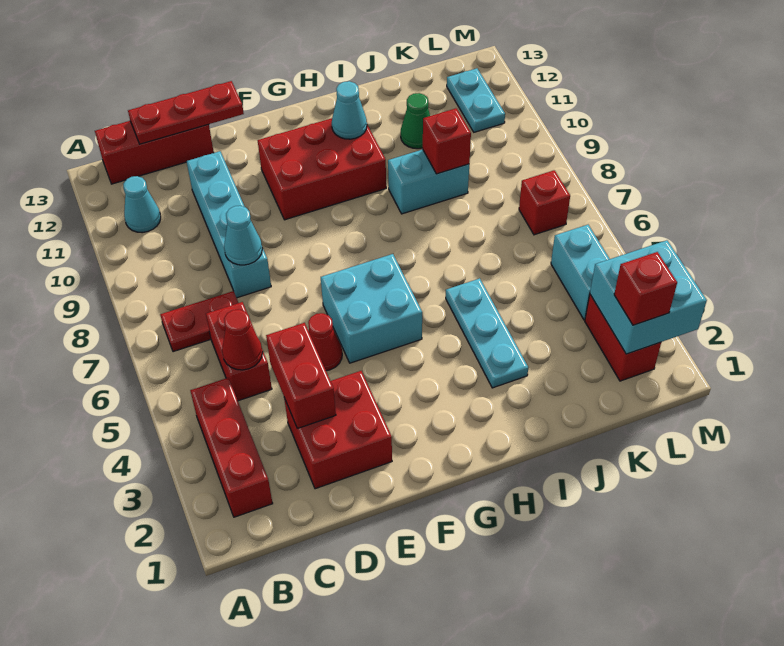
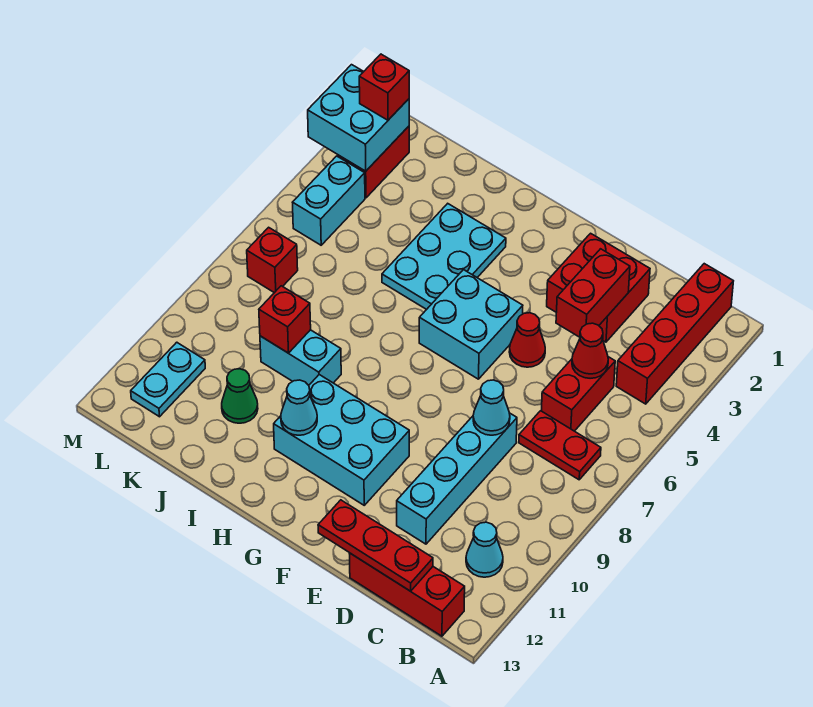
red brick B2:B4 level 1 -> red brick B1:B4 level 1
red brick F10:H11 level 1 -> cyan brick F10:H11 level 1
cyan plate I3:I5 level 1 -> cyan plate H3:I5 level 1

